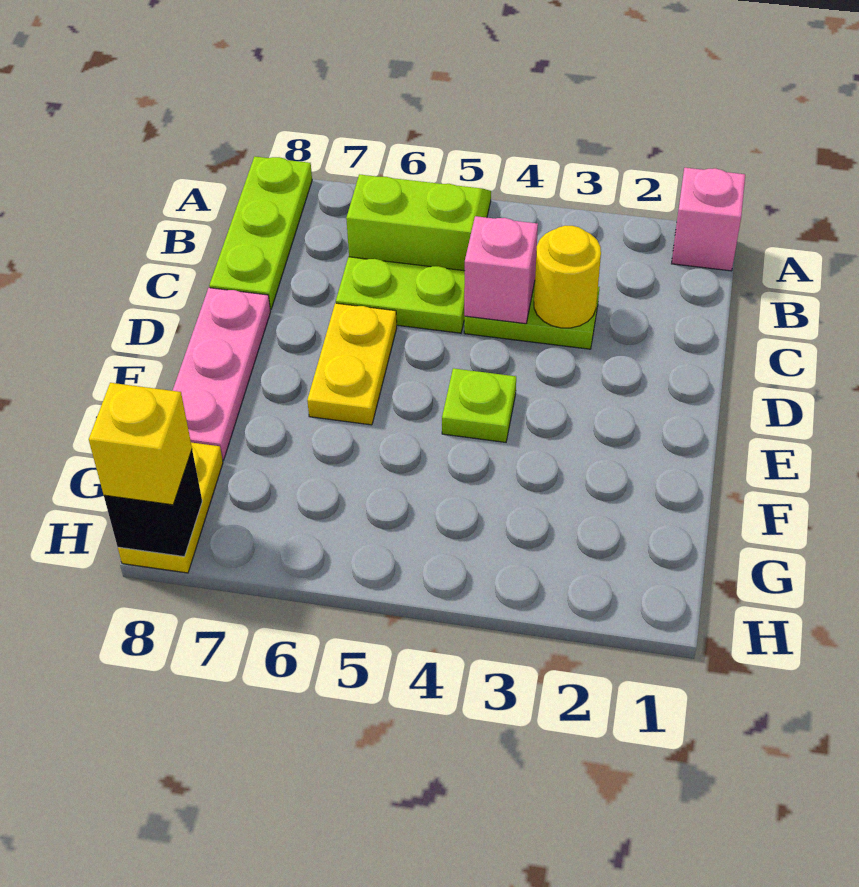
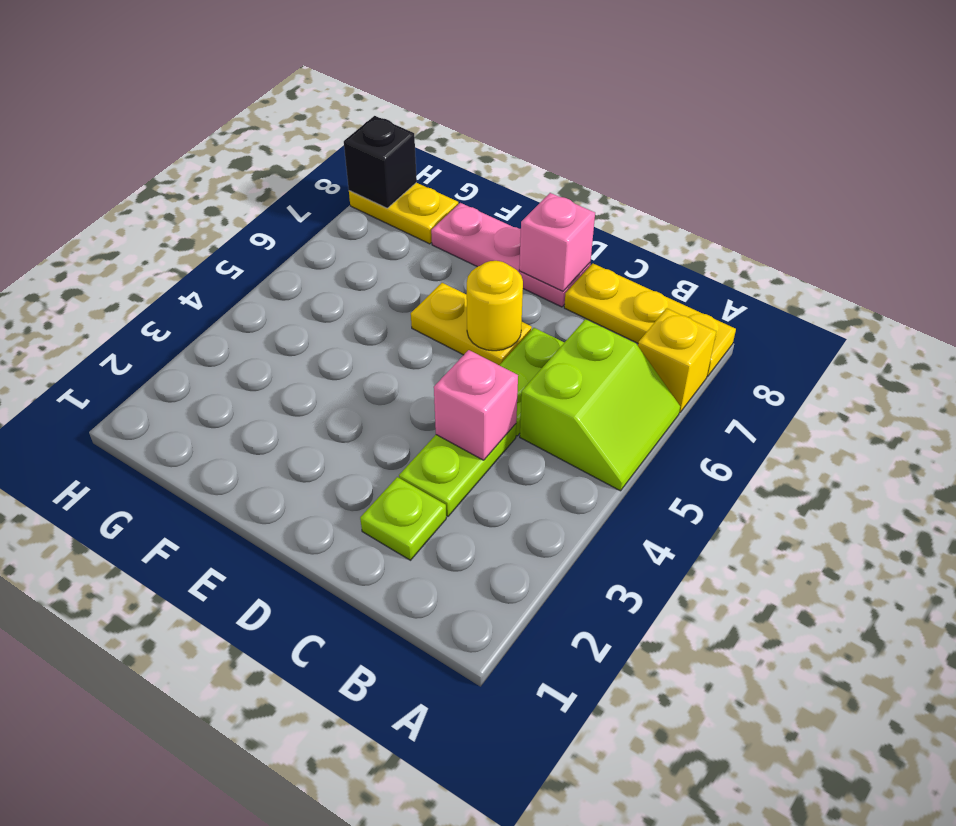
pink brick A1 level 1 -> pink brick D8 level 2
lime plate A8:C8 level 1 -> yellow plate A8:C8 level 1
yellow round brick C3 level 2 -> yellow round brick D6 level 2
lime plate E4 level 1 -> lime plate C2 level 1
yellow brick H8 level 3 -> yellow brick A7 level 1

